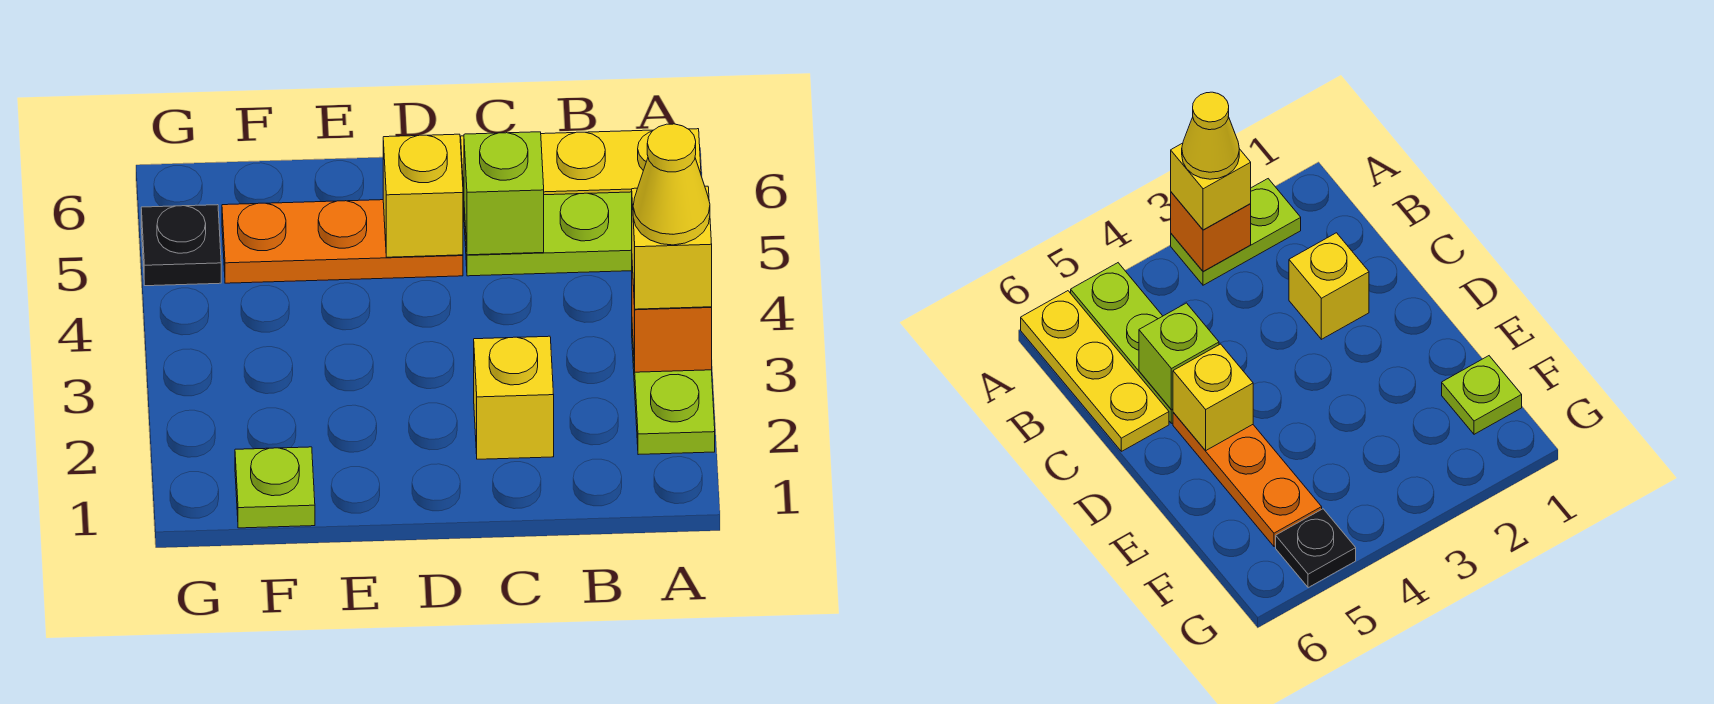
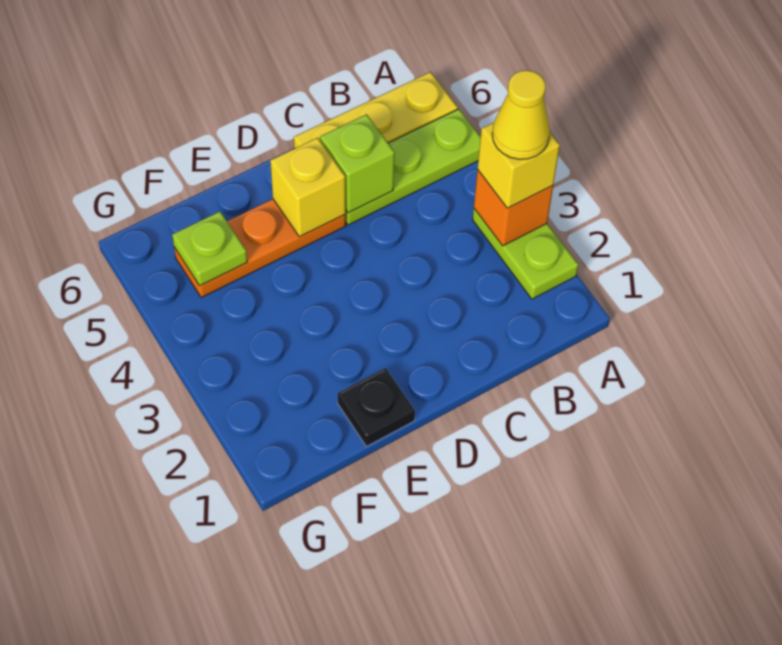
yellow brick C2 level 1 -> none
lime plate F1 level 1 -> lime plate F5 level 2
black plate G5 level 1 -> black plate E1 level 1

